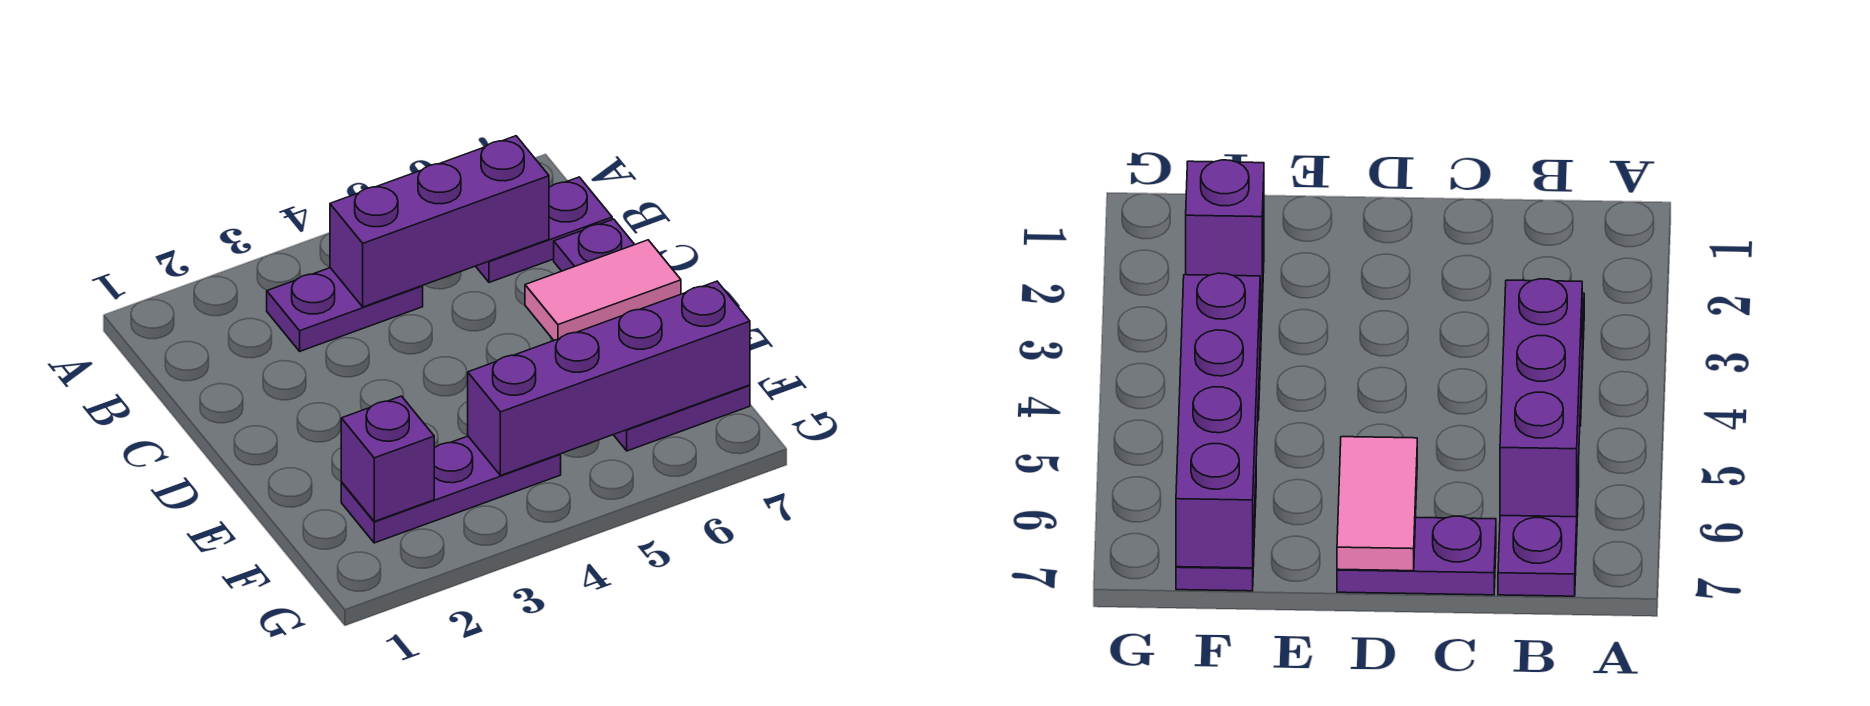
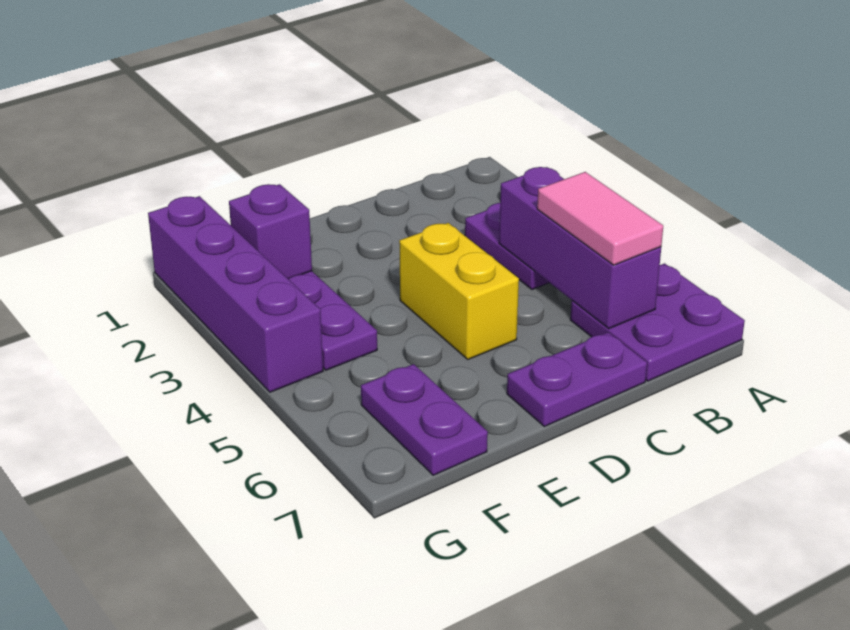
purple plate B6:B7 level 1 -> purple plate A6:B7 level 1
none -> yellow brick D4:D5 level 1
pink tile D6:D7 level 2 -> pink tile B5:B6 level 3
purple brick F4:F7 level 2 -> purple brick G1:G4 level 1

